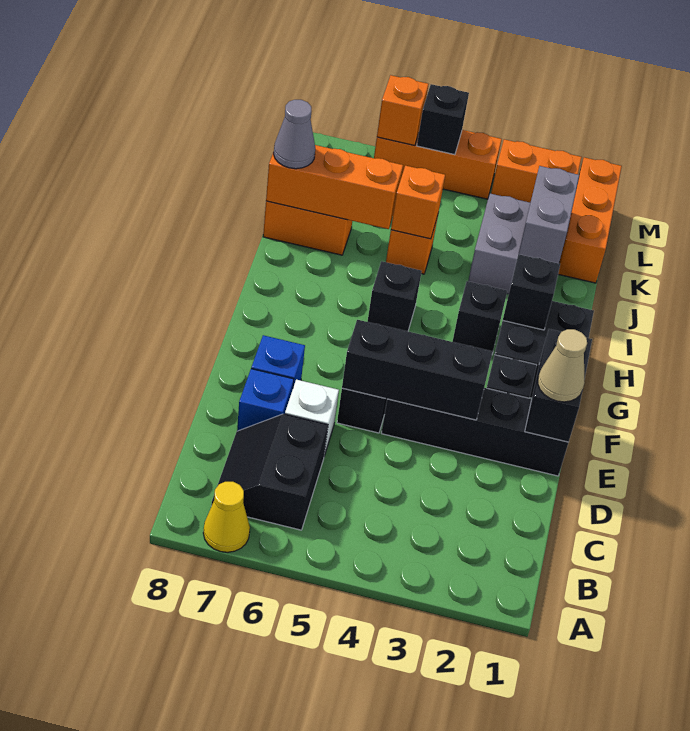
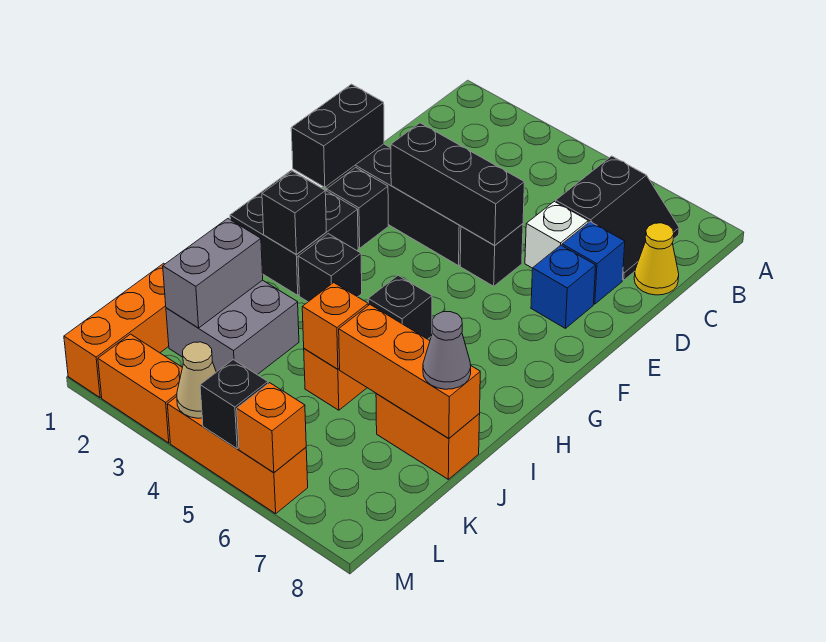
yellow cone A7 level 1 -> yellow cone C8 level 1
tan cone E1 level 3 -> tan cone M4 level 2

